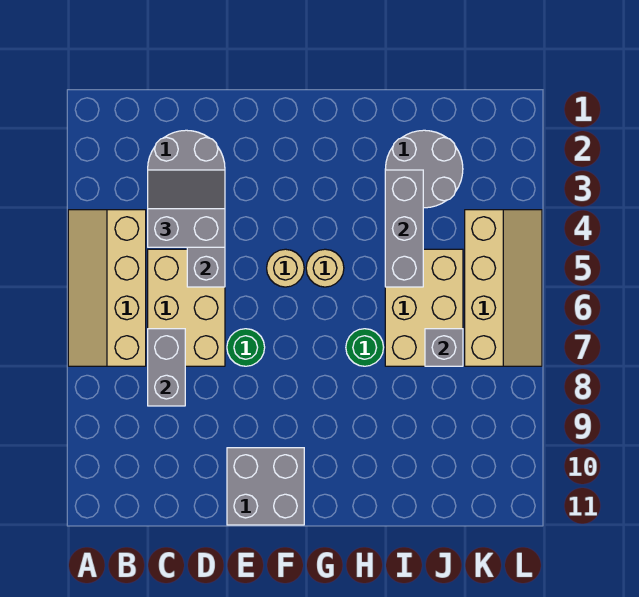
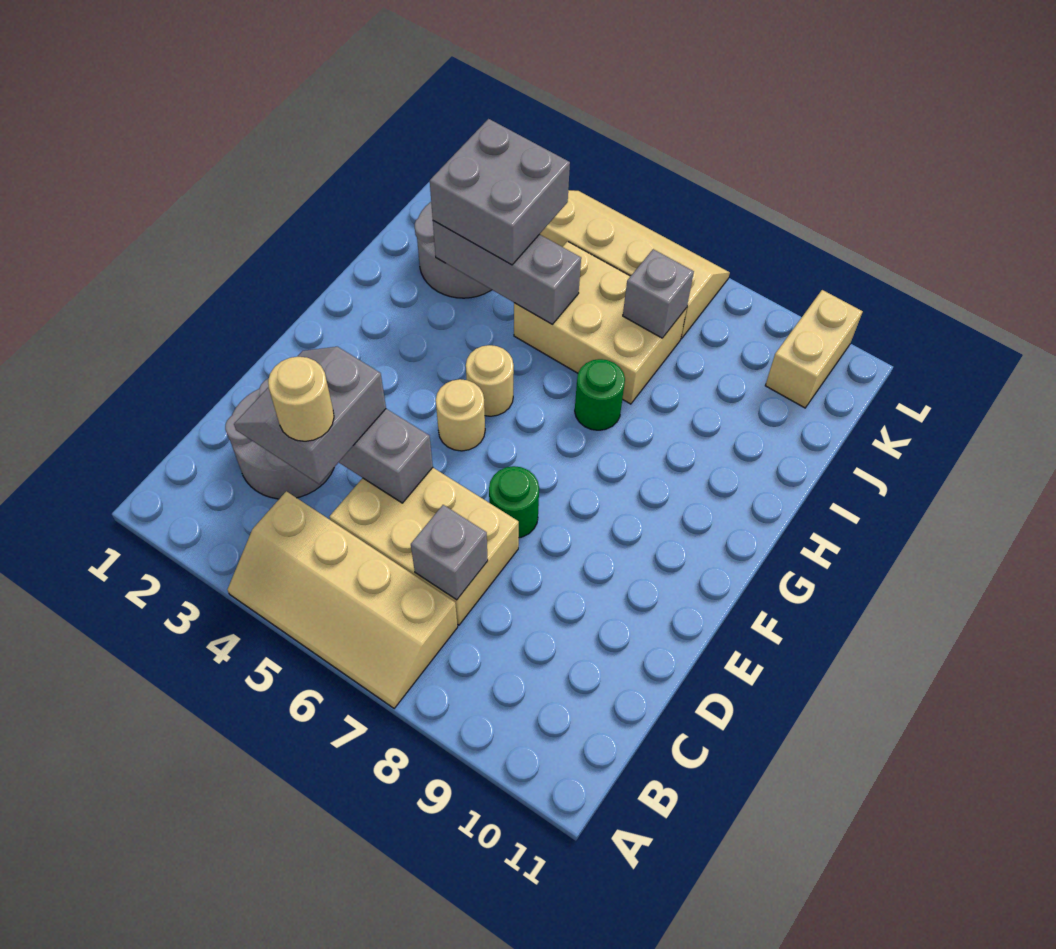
none -> tan round brick C4 level 4
grey brick C7:C8 level 2 -> grey brick C7 level 2
grey brick E10:F11 level 1 -> grey brick I3:J4 level 3
none -> tan brick K10:L10 level 1

